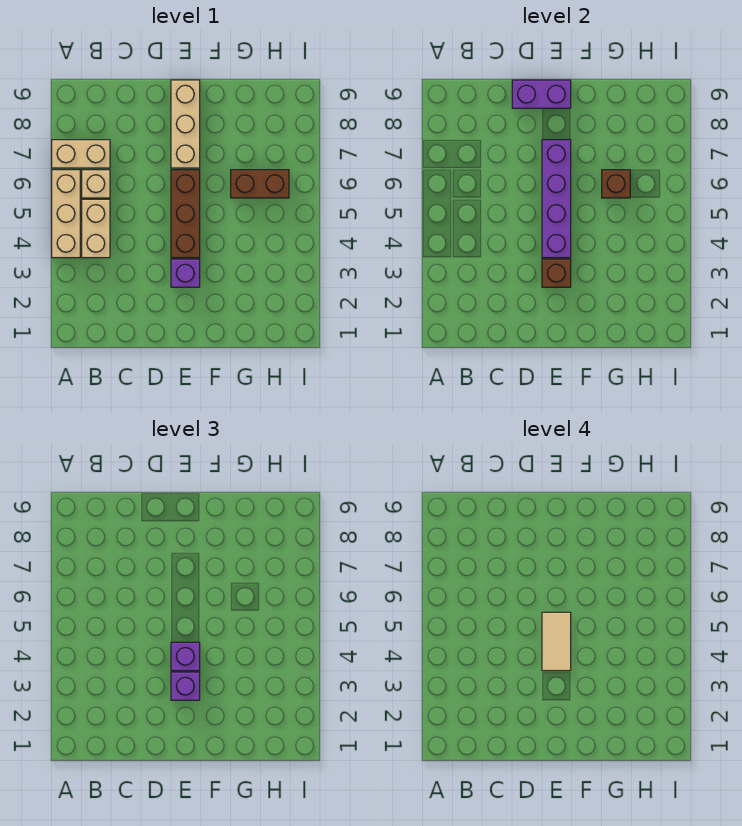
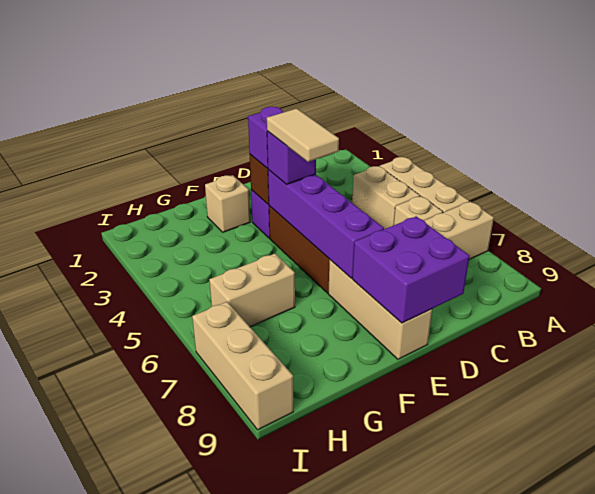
purple brick D9:E9 level 2 -> purple brick D8:E9 level 2
none -> tan brick F2 level 1
brown brick G6:H6 level 1 -> tan brick G6:H6 level 1
brown brick G6 level 2 -> none
none -> tan brick I7:I9 level 1

